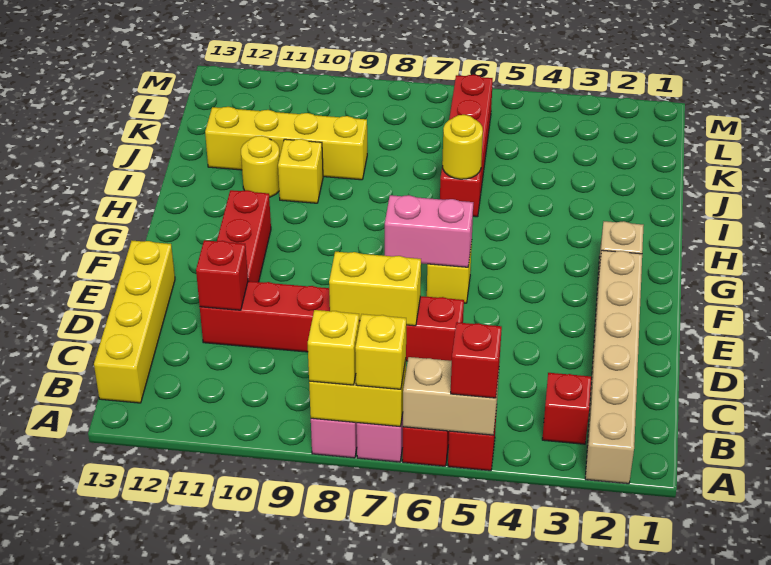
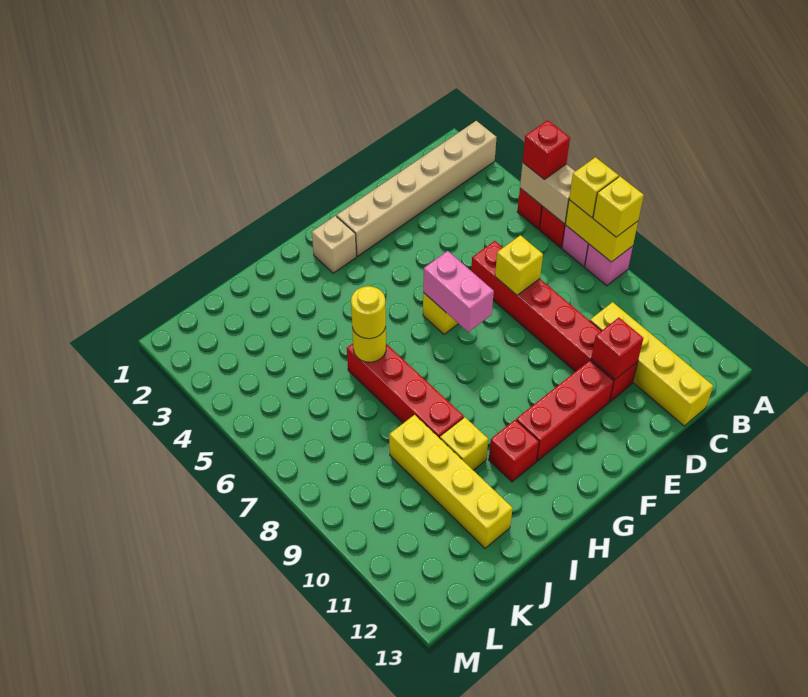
red brick B3 level 1 -> red brick H11 level 1
yellow brick B13:E13 level 1 -> yellow brick C10:C13 level 1
yellow brick D7:D8 level 2 -> yellow brick D7 level 2
red brick I6:L6 level 1 -> red brick I6:I9 level 1
yellow round brick I11 level 1 -> yellow round brick I6 level 3

